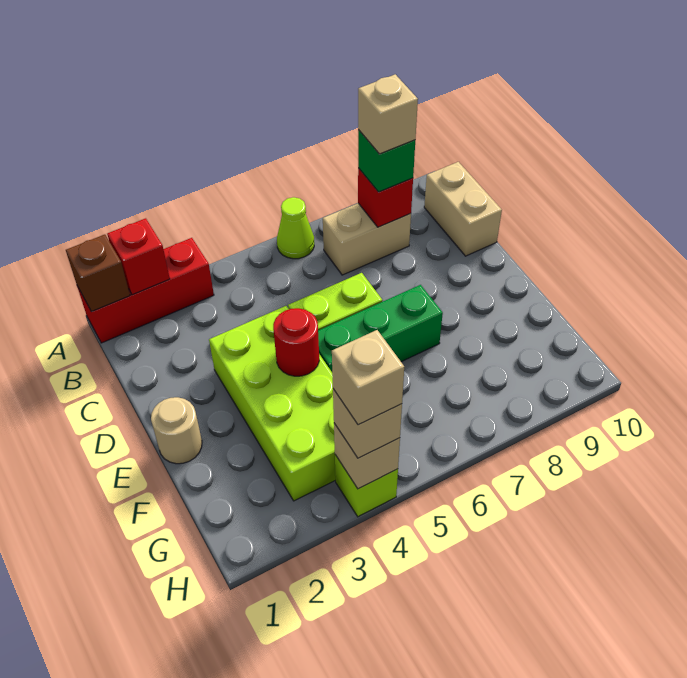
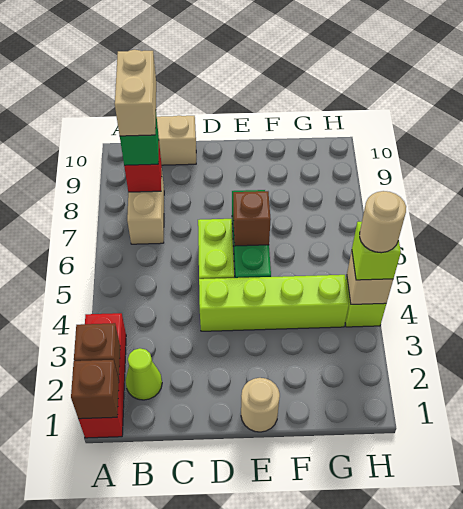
red brick A2 level 2 -> brown brick A2 level 2
lime cone A6 level 1 -> lime cone B2 level 1
tan brick B8 level 4 -> tan brick B8:B9 level 4
lime brick D3:G4 level 1 -> lime brick D4:G4 level 1
red round brick E4 level 2 -> none
none -> brown brick E6 level 2
tan brick H4 level 3 -> lime brick H4 level 3
tan brick H4 level 4 -> tan round brick H4 level 4

